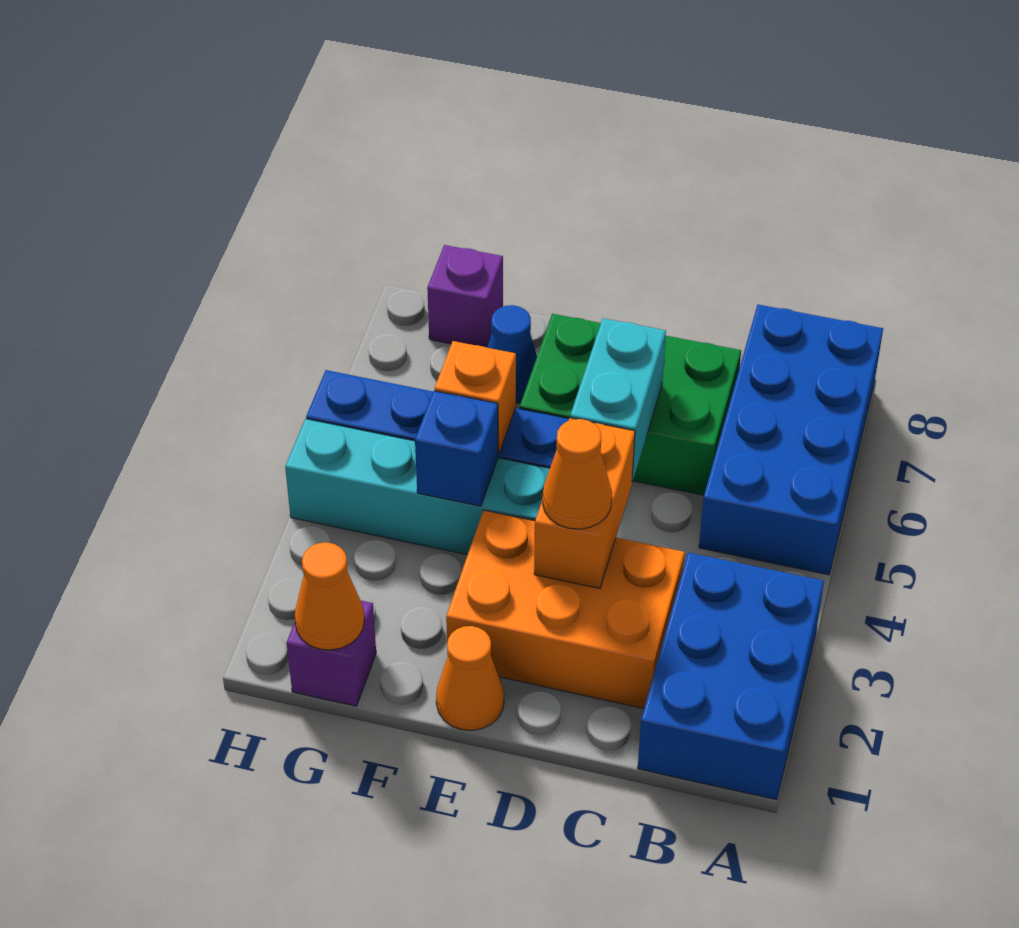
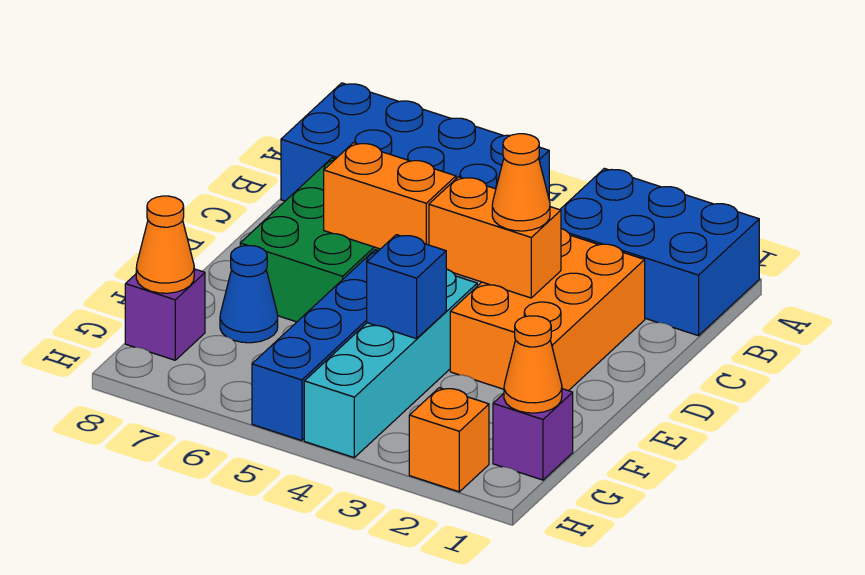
cyan brick D5:D6 level 2 -> orange brick D5:D6 level 2
orange cone E1 level 1 -> orange cone G8 level 2
orange brick F5 level 2 -> orange brick H2 level 1

